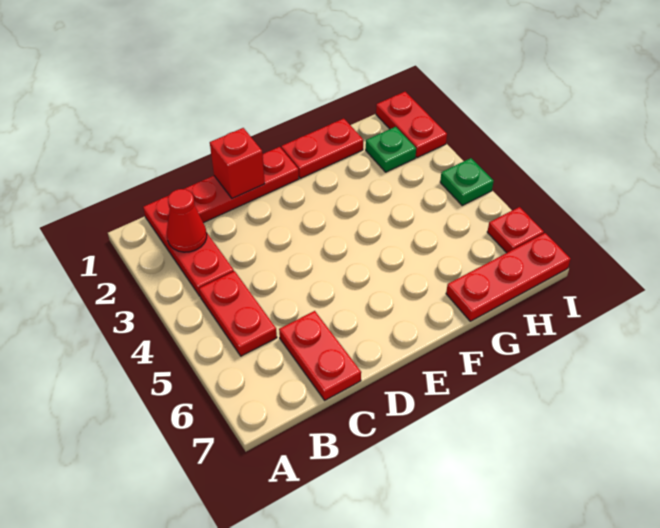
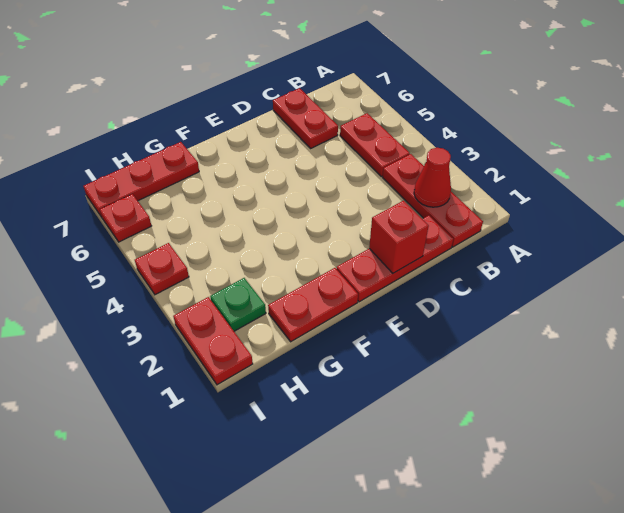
green plate I4 level 1 -> red plate I4 level 1

